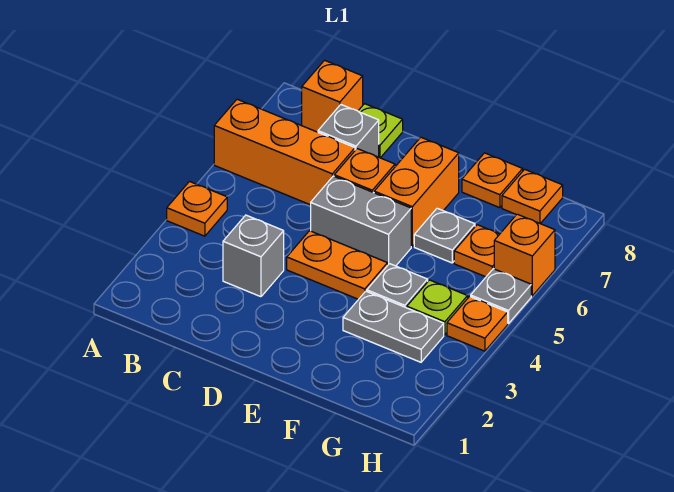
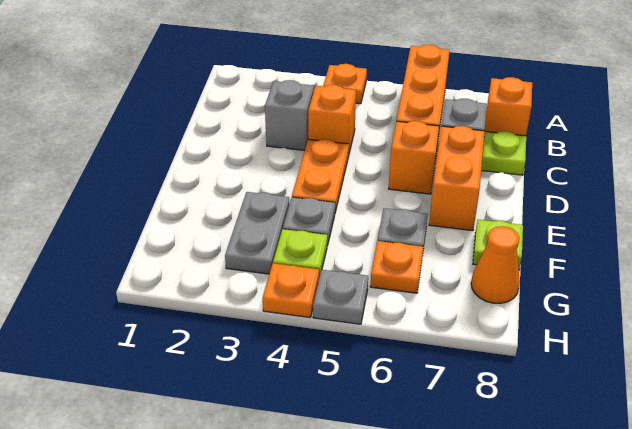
grey brick D5:E5 level 1 -> none
orange brick E6:E7 level 1 -> orange brick D7:E7 level 1
orange plate F8 level 1 -> lime plate F8 level 1
orange plate G8 level 1 -> orange cone G8 level 1
orange brick H6 level 1 -> orange brick C4 level 1

